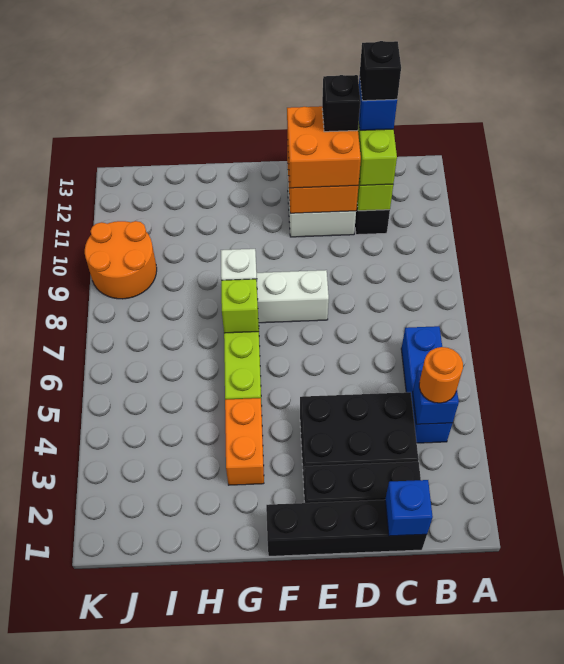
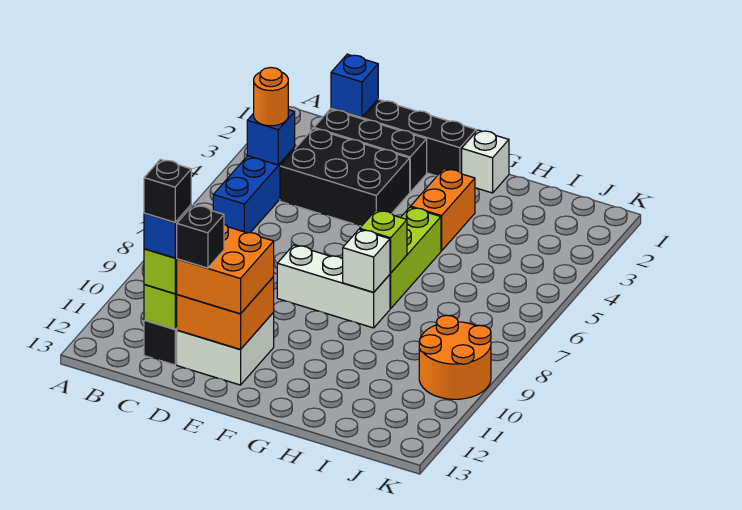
none -> white brick G1 level 1

